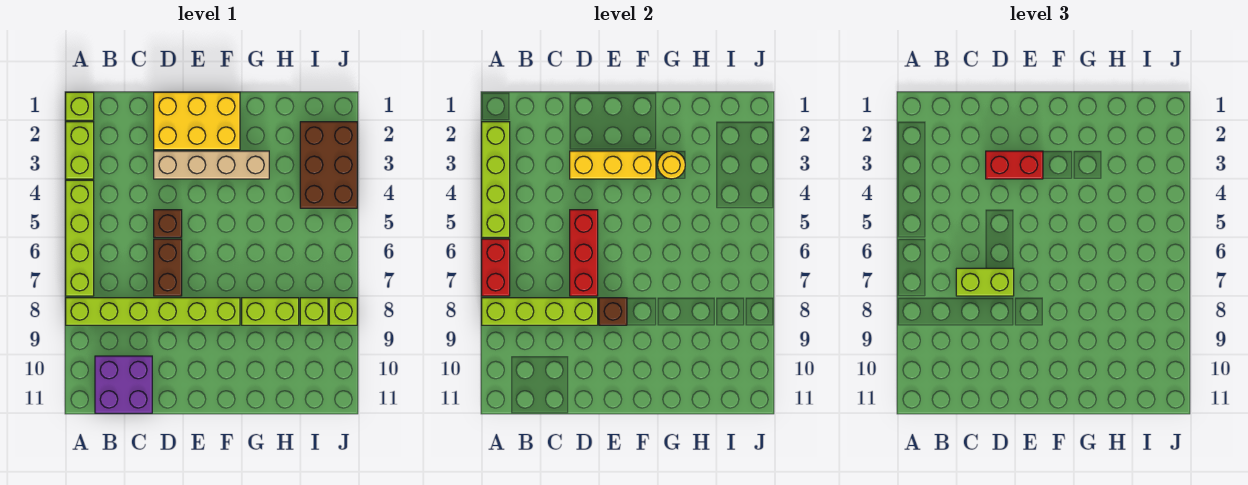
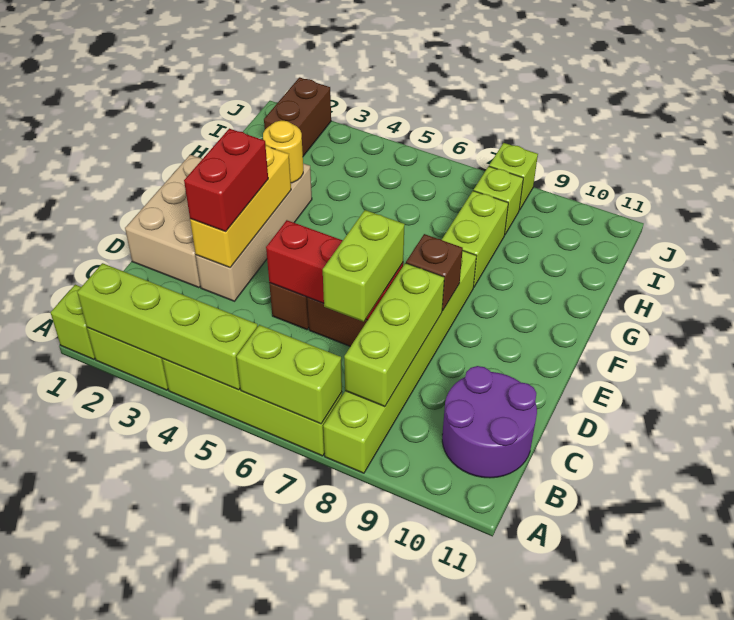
red brick A6:A7 level 2 -> lime brick A6:A7 level 2
lime brick A8:D8 level 2 -> lime brick B8:D8 level 2
purple brick B10:C11 level 1 -> purple round brick B10:C11 level 1
yellow brick D1:F2 level 1 -> tan brick D1:F2 level 1
brown brick I2:J4 level 1 -> brown brick I2:J2 level 1

